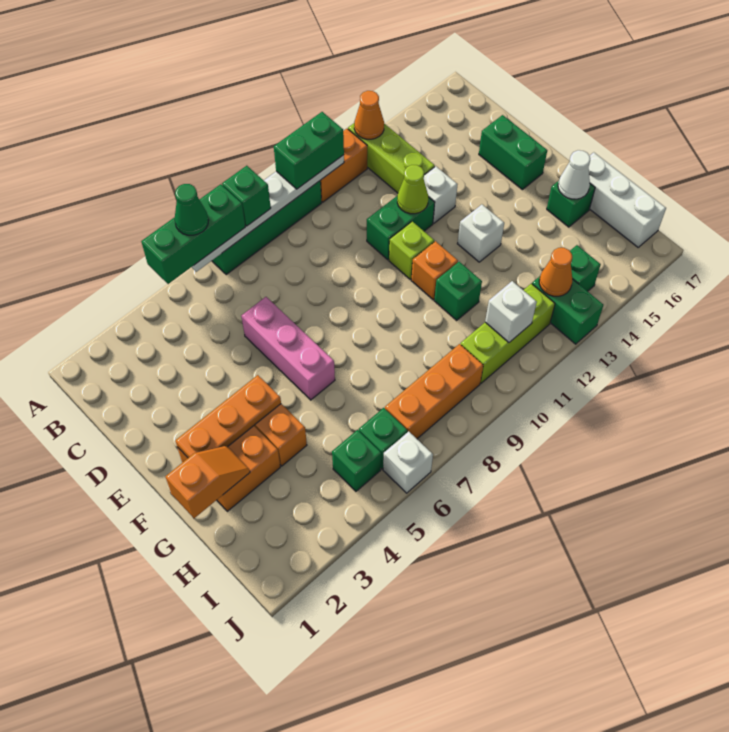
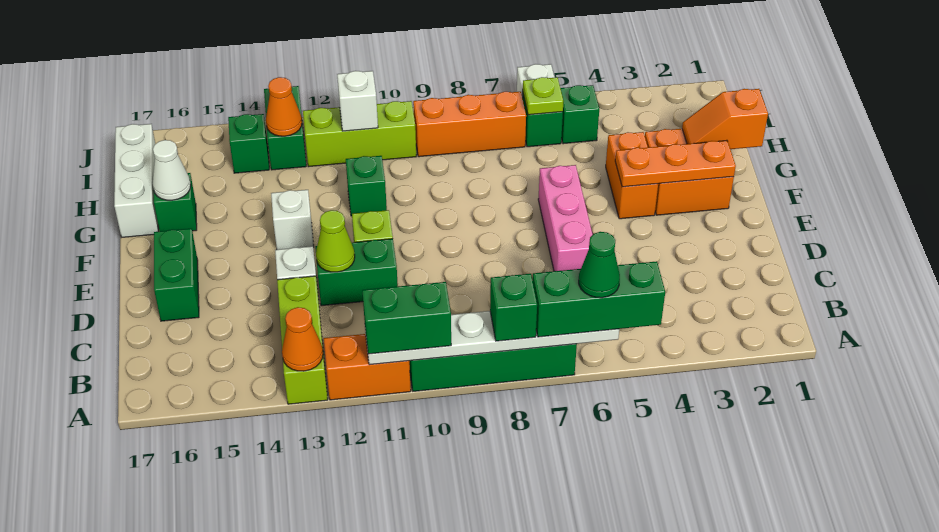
orange brick F11 level 1 -> none
none -> lime plate I6 level 2

